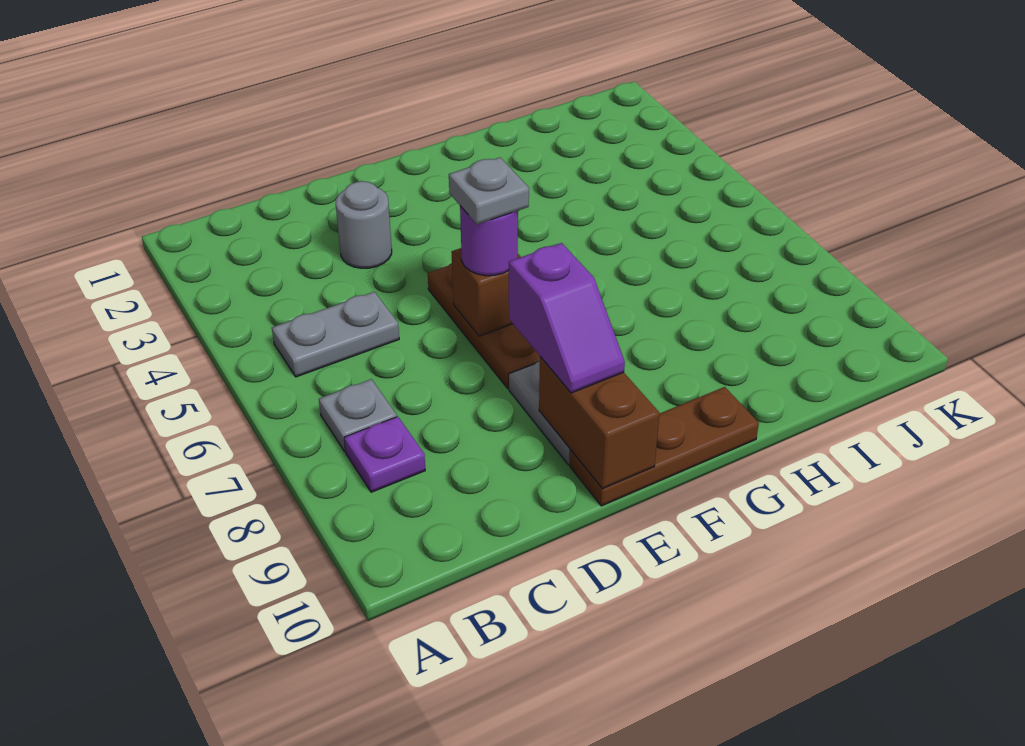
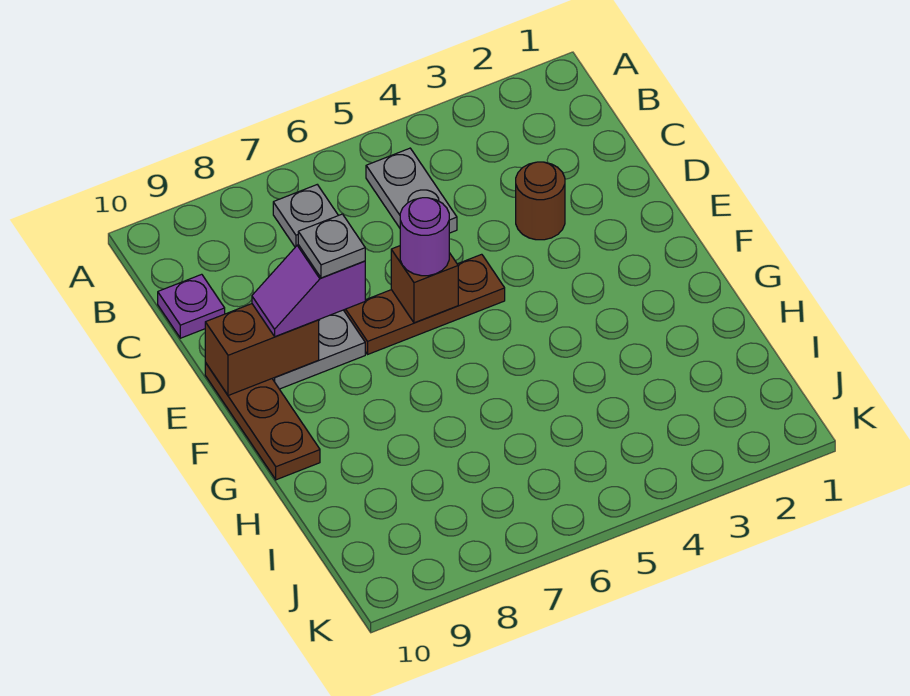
purple plate B8 level 1 -> purple plate C10 level 1
grey round brick D3 level 1 -> brown round brick D3 level 1
grey plate E6 level 4 -> grey plate E8 level 4

